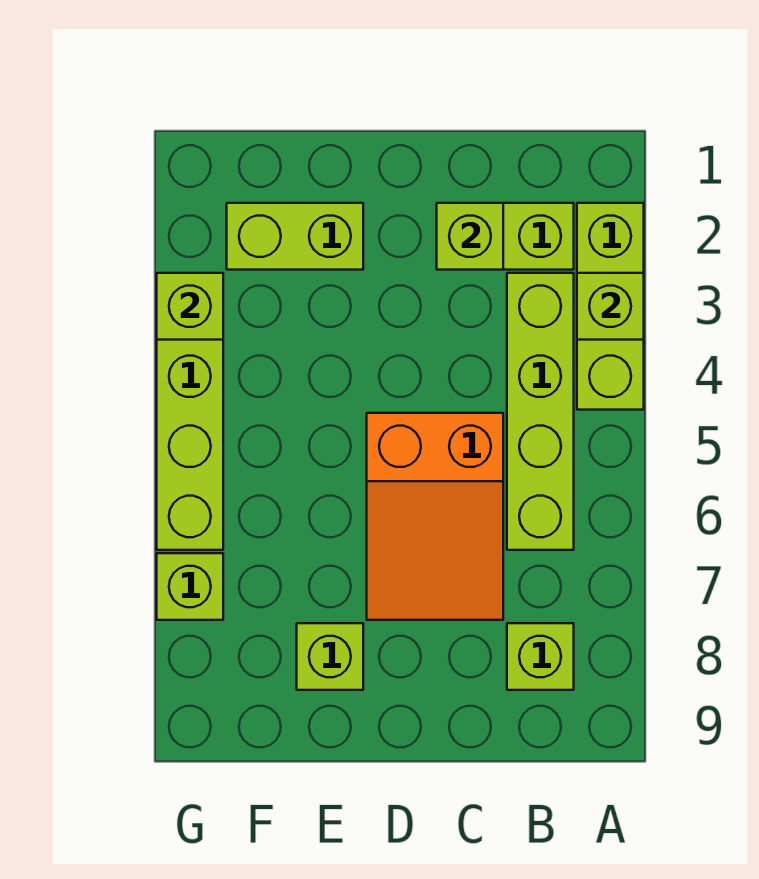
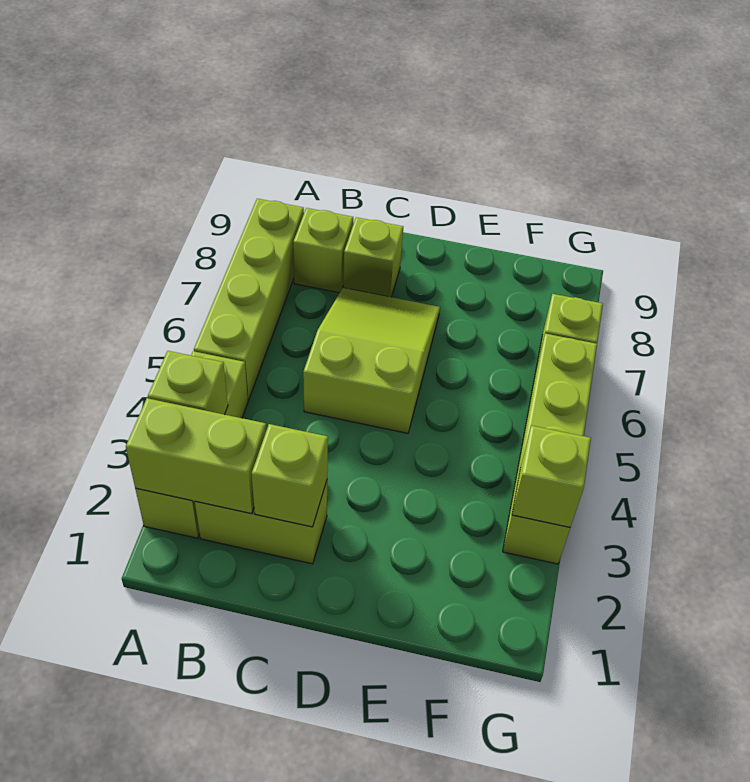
lime brick B3:B6 level 1 -> lime brick A5:A8 level 1
orange slope C5:D7 level 1 top 5 -> lime slope C5:D7 level 1 top 5
lime brick E2:F2 level 1 -> lime brick A2:B2 level 2
lime brick E8 level 1 -> lime brick C8 level 1

